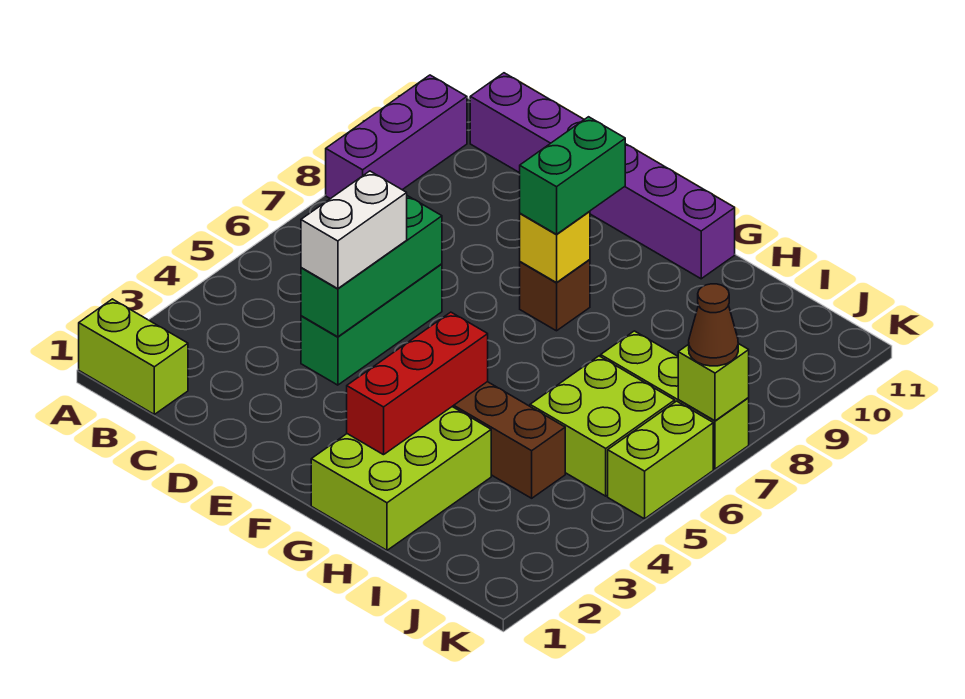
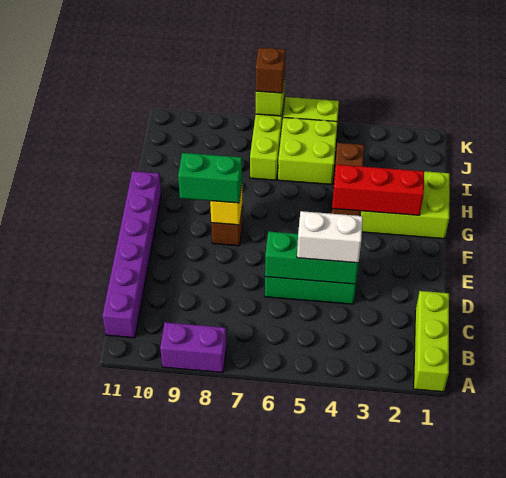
lime brick A1:B1 level 1 -> lime brick A1:C1 level 1
purple brick A8:A10 level 1 -> purple brick A8:A9 level 1
brown cone K7 level 3 -> brown brick K7 level 3

